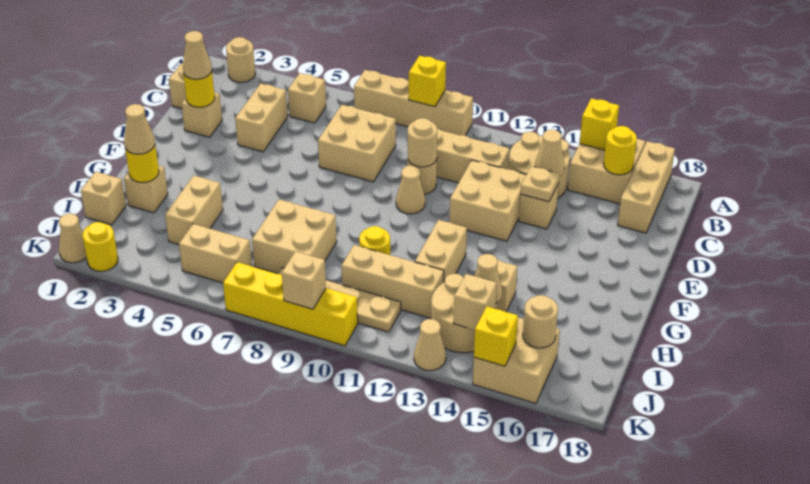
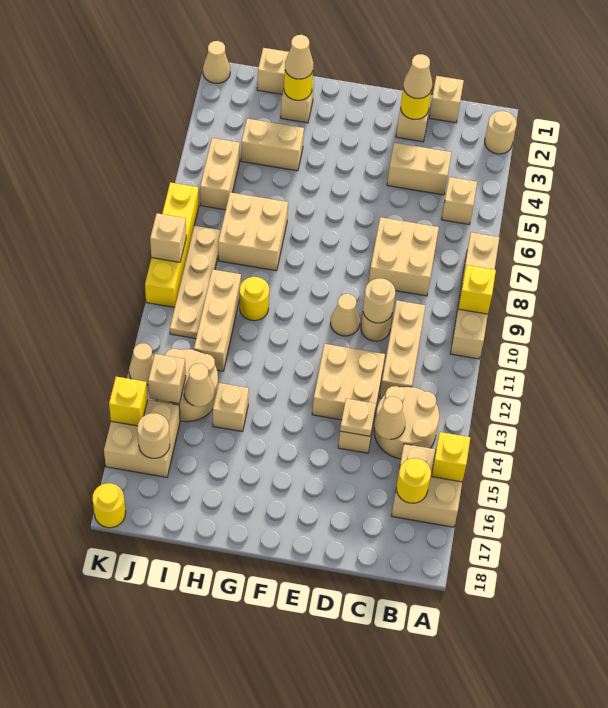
tan brick A17:C17 level 1 -> none
tan brick G12:H12 level 1 -> none
yellow round brick K2 level 1 -> yellow round brick K18 level 1

